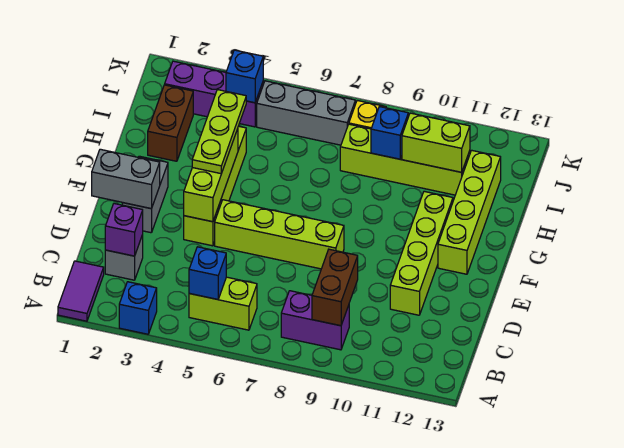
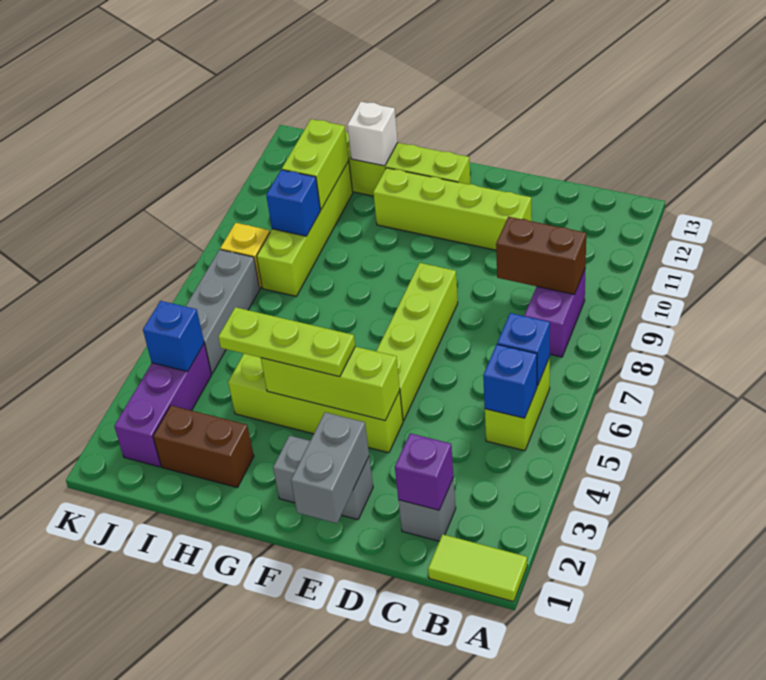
purple tile A1:B1 level 1 -> lime tile A1:B1 level 1
blue brick A3 level 1 -> blue brick B6 level 2
none -> white brick H12 level 2

